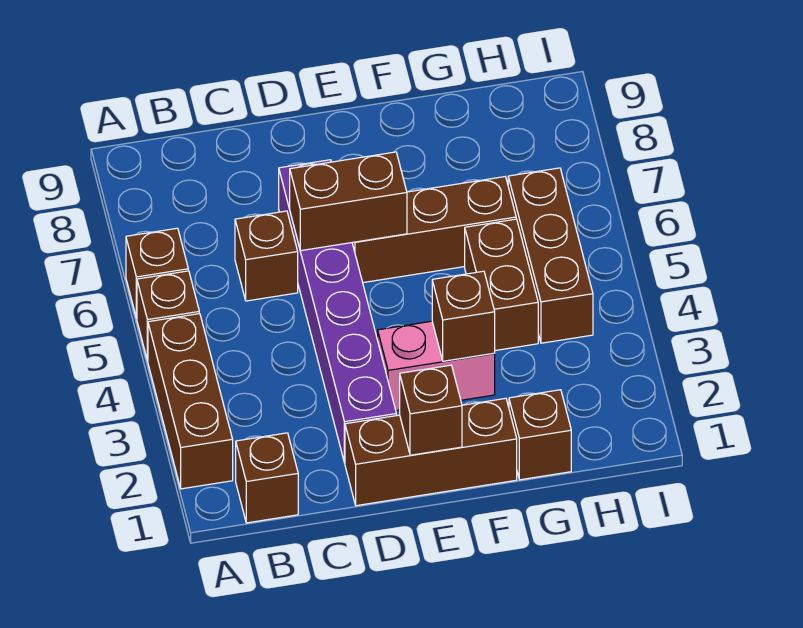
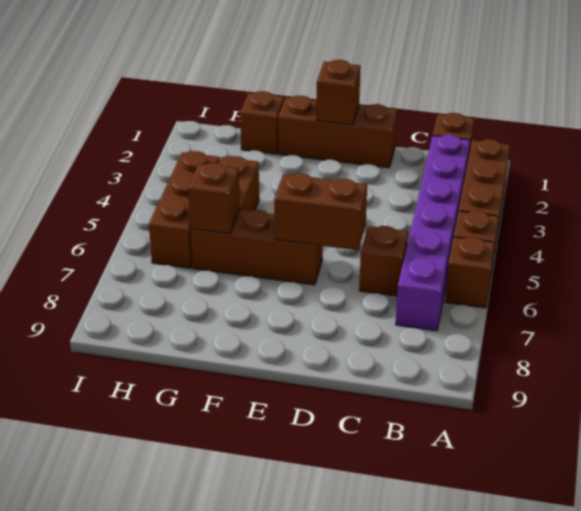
purple brick D2:D7 level 1 -> purple brick B2:B7 level 1
pink brick E3:F3 level 1 -> none
brown brick F3 level 2 -> brown brick G6 level 2

